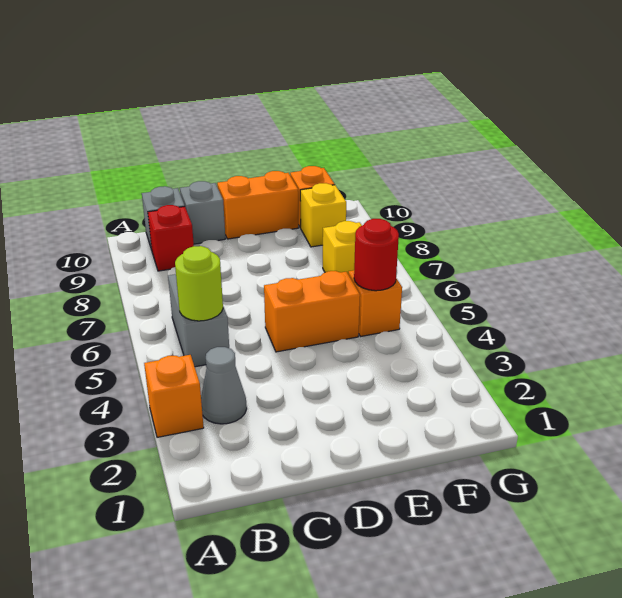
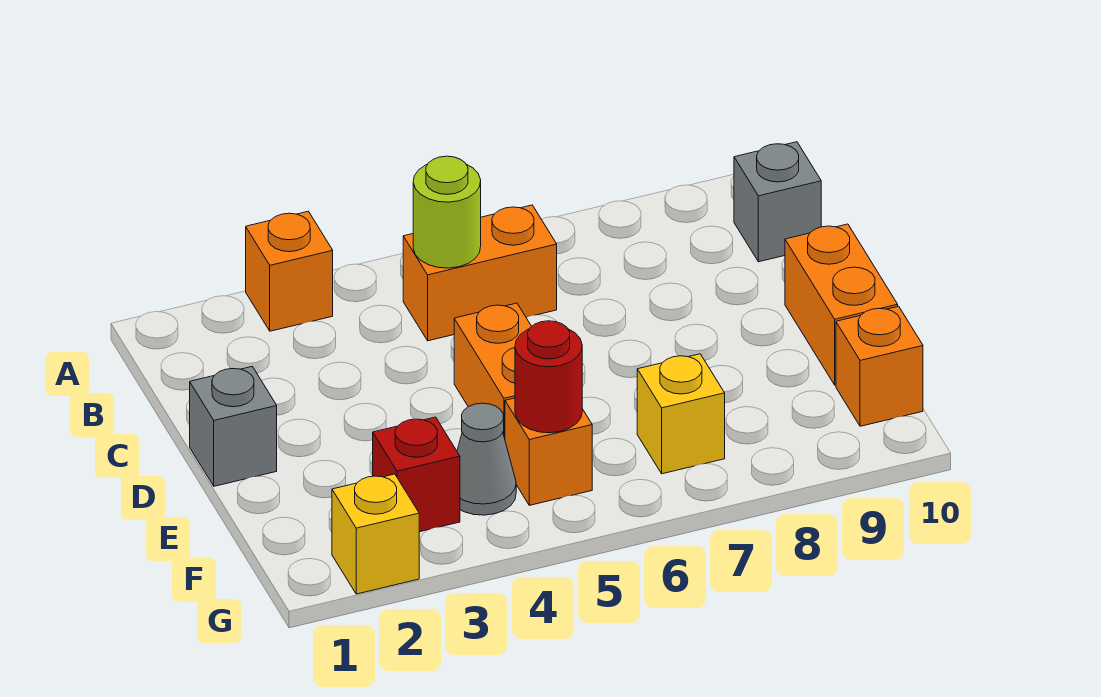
grey cone B3 level 1 -> grey cone F4 level 1
grey brick B5:B6 level 1 -> orange brick B5:B6 level 1
red brick B9 level 1 -> red brick F3 level 1
grey brick C10 level 1 -> grey brick D1 level 1
yellow brick F9 level 1 -> yellow brick G2 level 1

